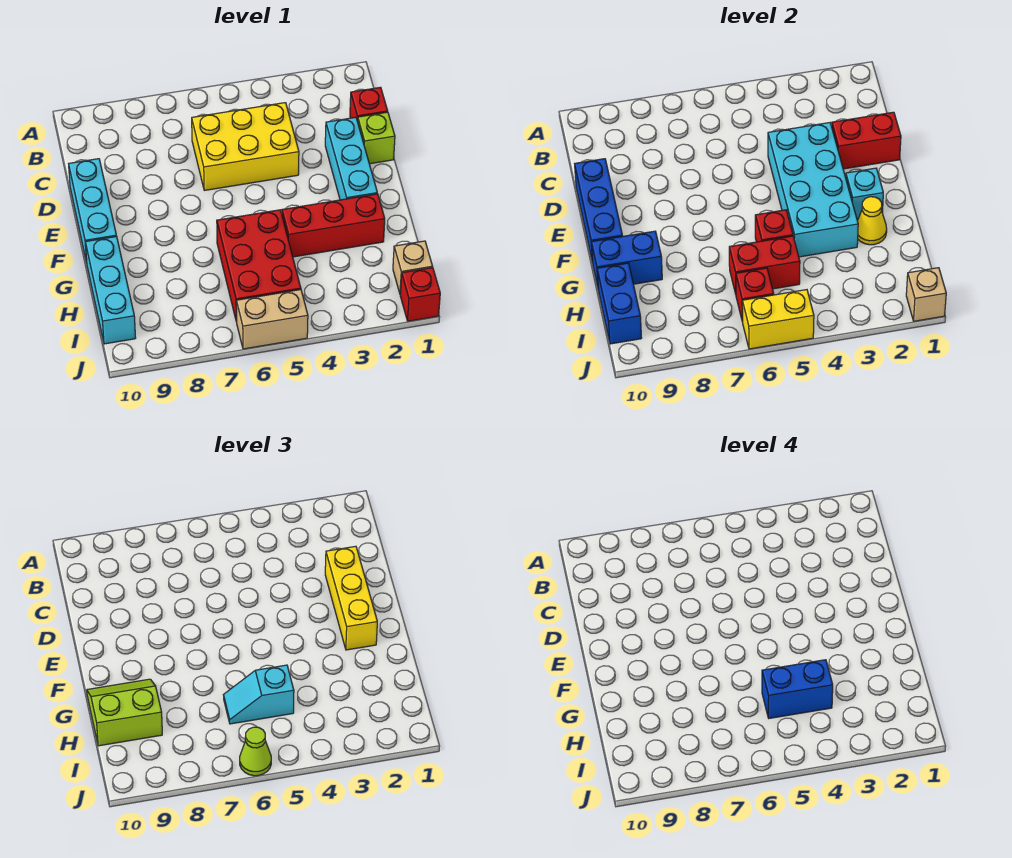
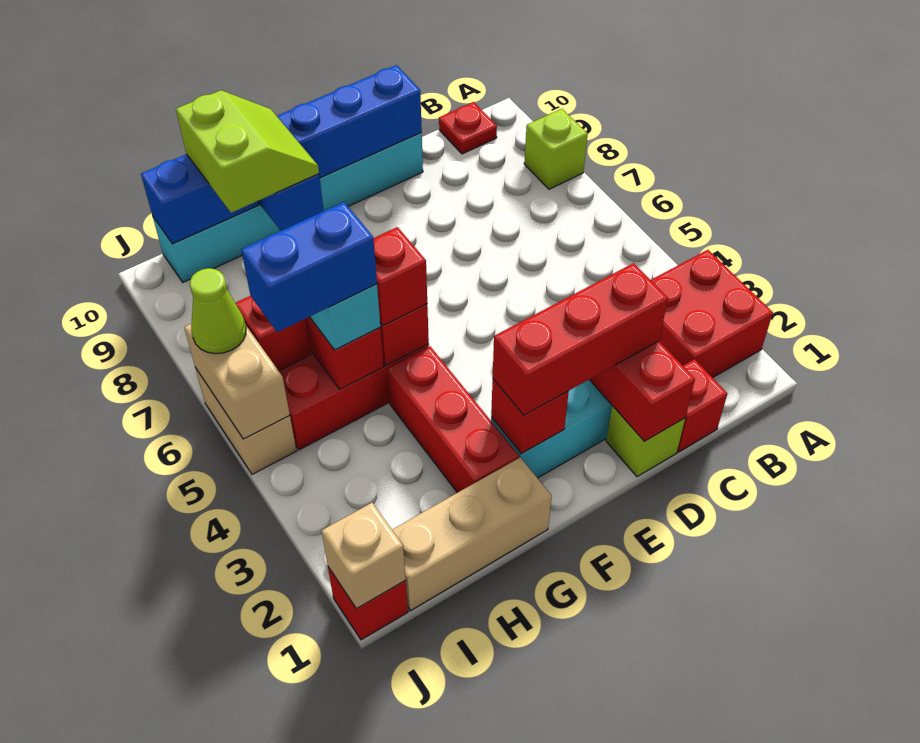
none -> red brick A2:B3 level 1
none -> lime brick A8 level 1
none -> red plate B10 level 1
yellow brick C4:D6 level 1 -> none
yellow brick D2:F2 level 3 -> red brick D2:F2 level 3
cyan brick D3:G4 level 2 -> none
cyan brick F2 level 2 -> red brick F2 level 2
yellow cone G2 level 2 -> none
none -> red brick G5 level 3
blue brick H4:H5 level 4 -> blue brick H5:I5 level 4
tan brick I1 level 1 -> tan brick G1:I1 level 1
yellow brick J5:J6 level 2 -> tan brick J5:J6 level 2

